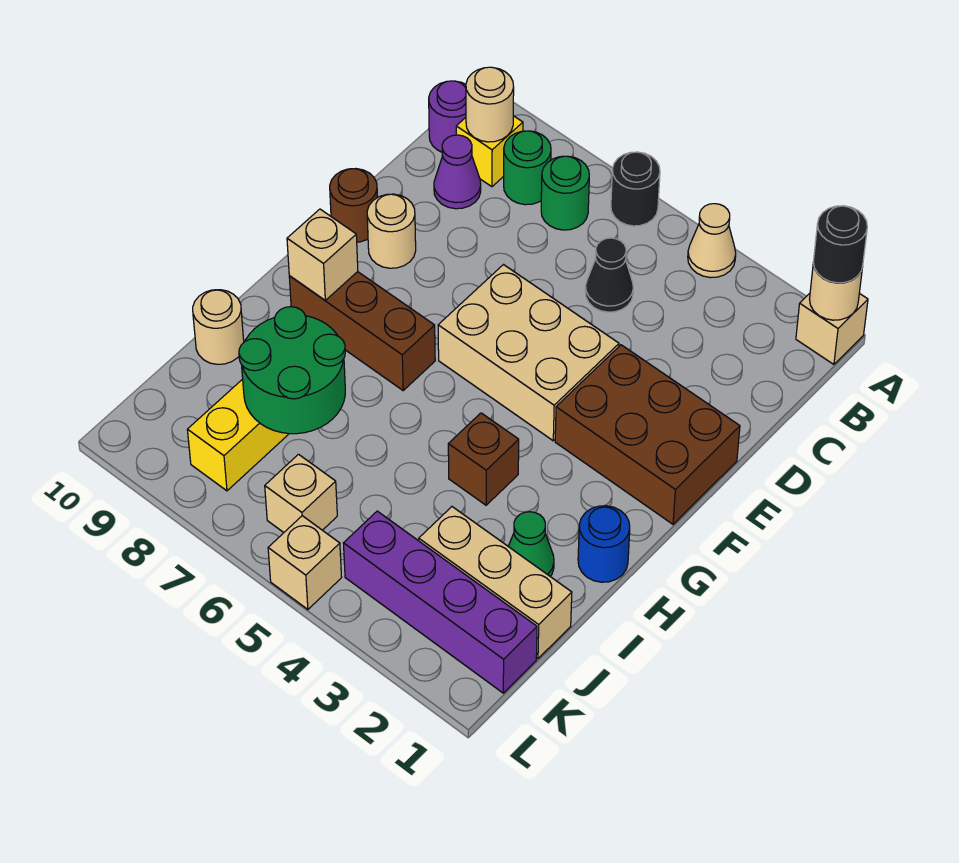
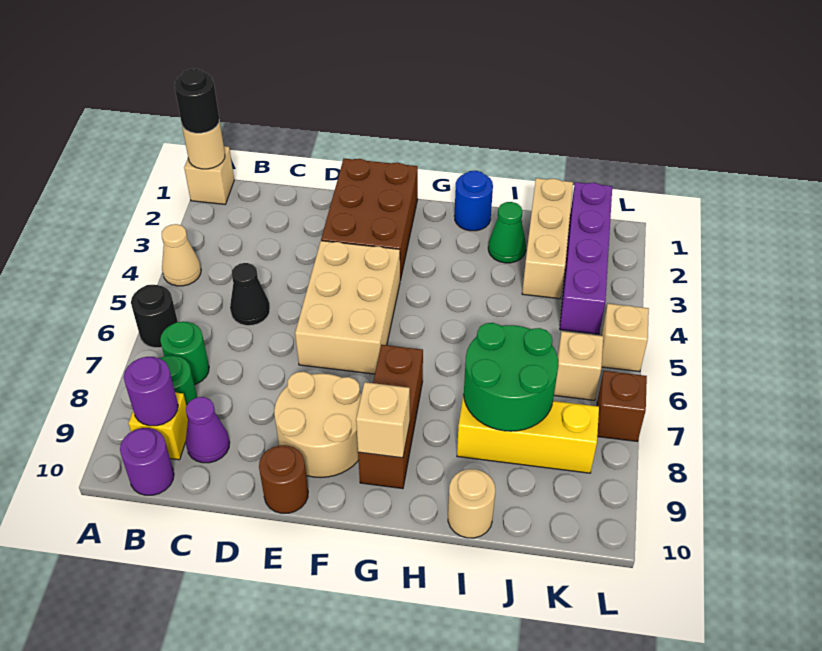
tan round brick B9 level 2 -> purple round brick B9 level 2
tan round brick E9 level 1 -> tan round brick E8:F9 level 1
brown brick H4 level 1 -> brown brick L7 level 1

